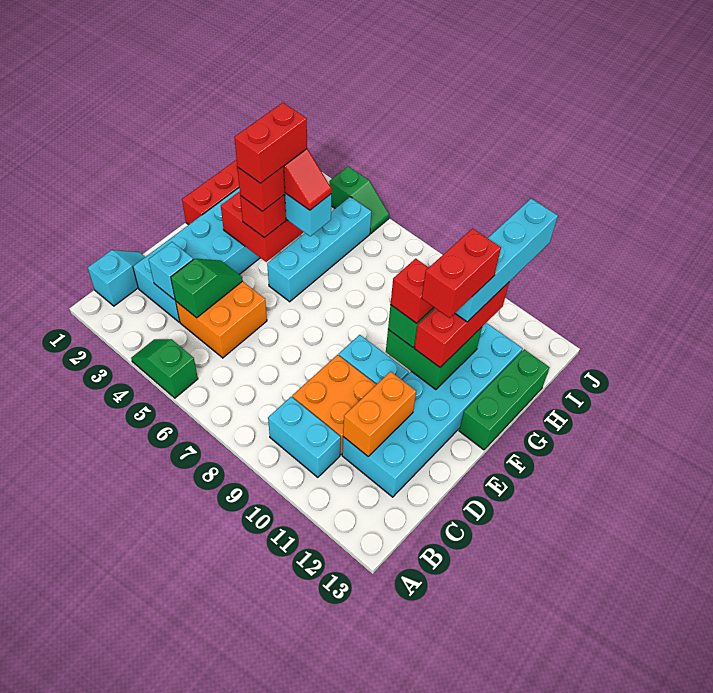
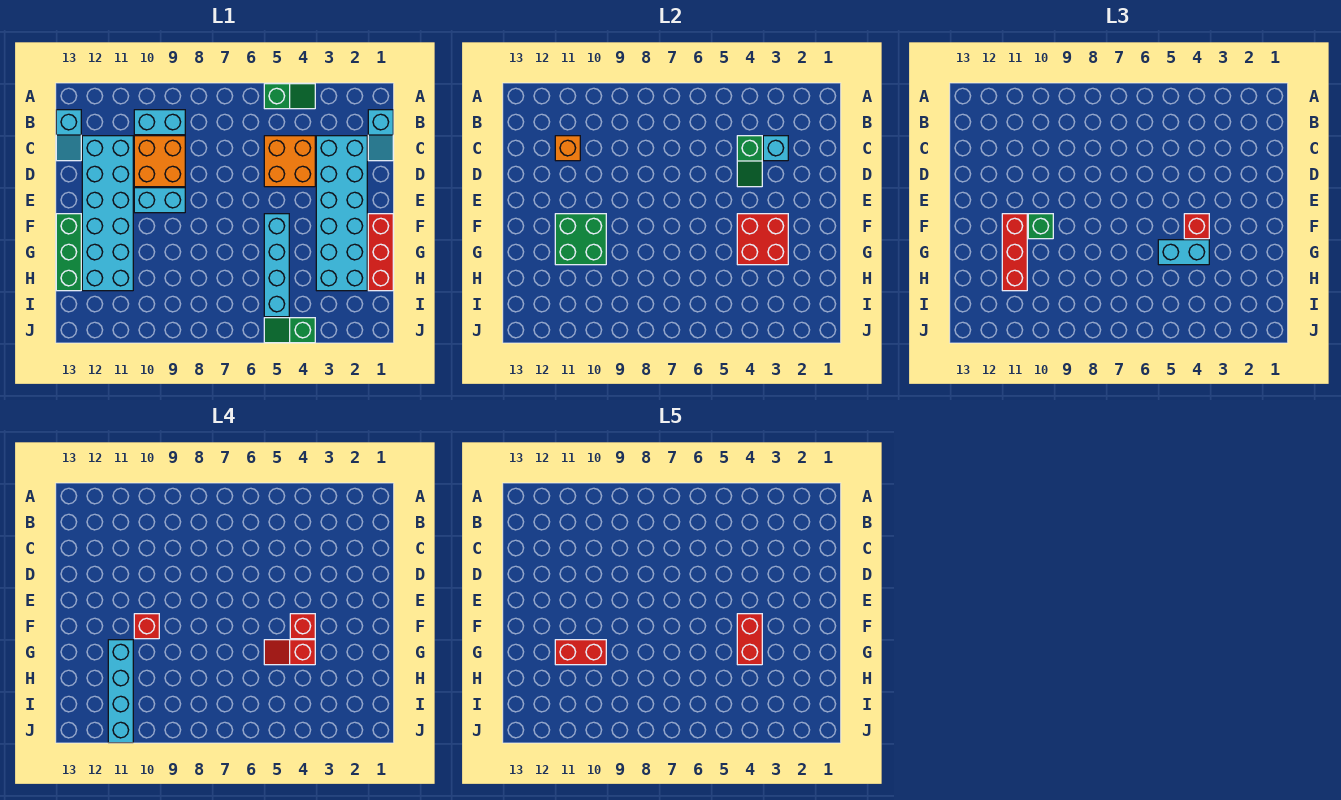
none -> cyan slope B13:C13 level 1 top B
orange brick C11:D11 level 2 -> orange brick C11 level 2
red brick F11:G11 level 5 -> red brick G10:G11 level 5

